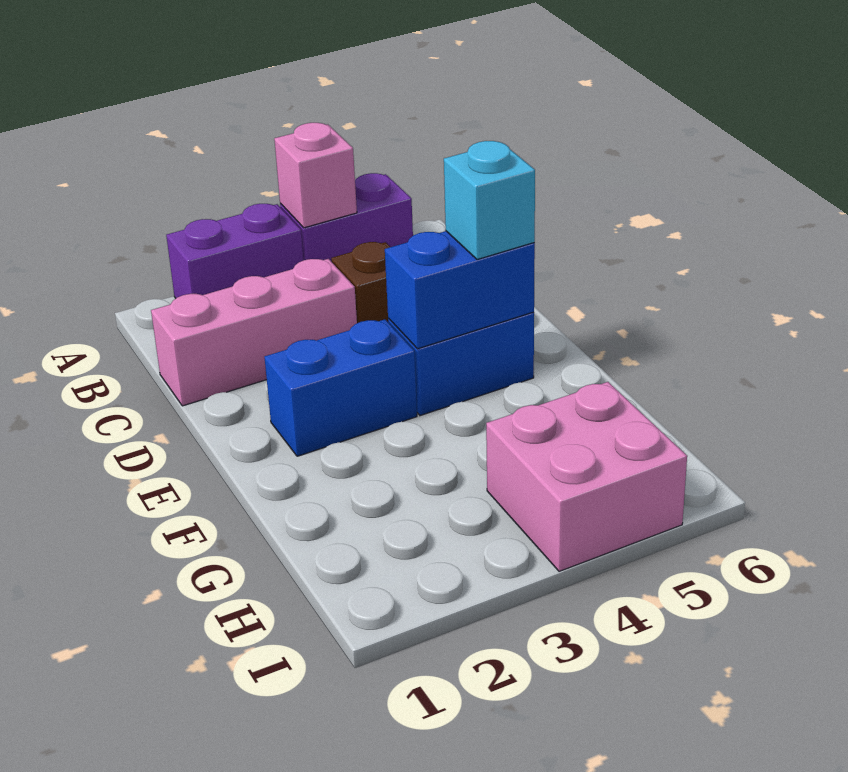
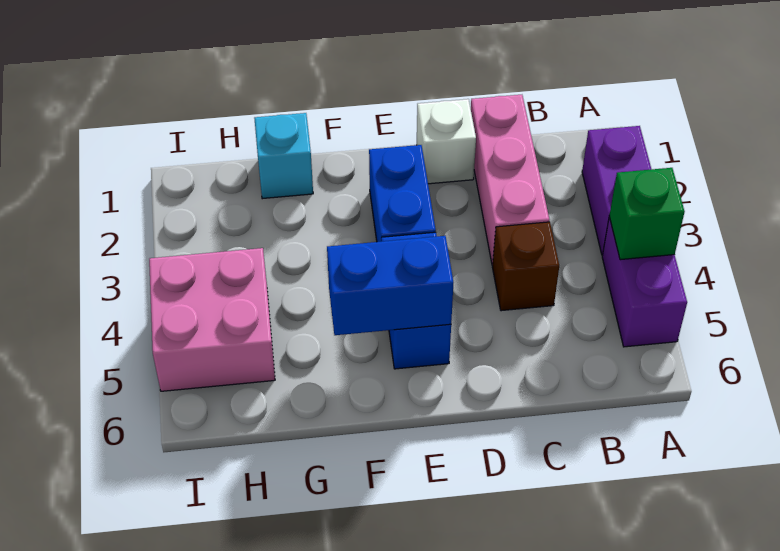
pink brick A4 level 2 -> green brick A4 level 2
none -> white brick D1 level 1
blue brick E4:E5 level 2 -> blue brick E5:F5 level 2
cyan brick E5 level 3 -> cyan brick G1 level 1

